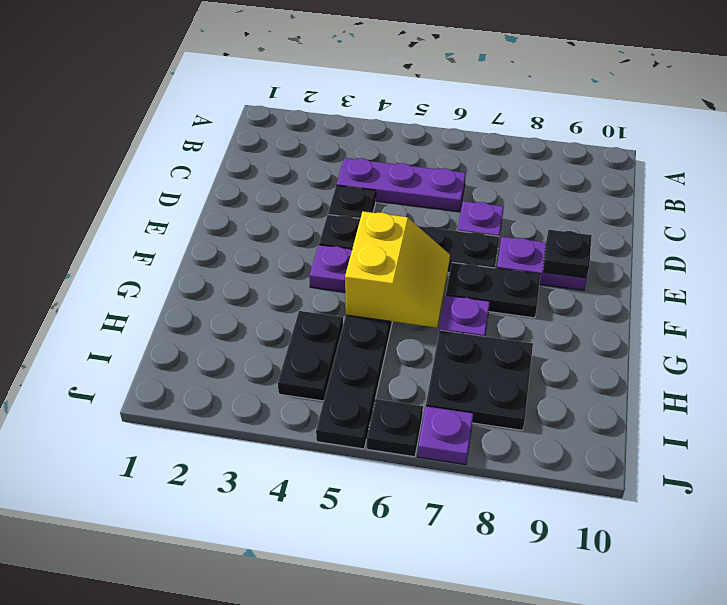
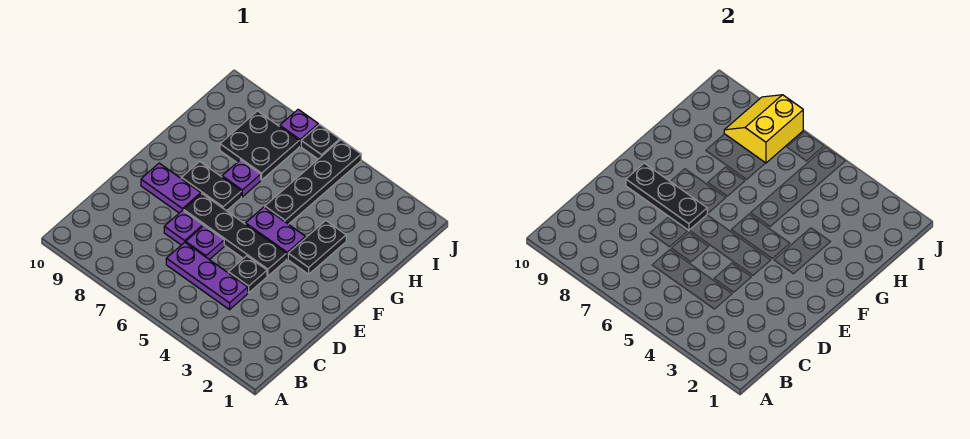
none -> purple plate D6 level 1
black plate E9 level 2 -> black plate E7:E9 level 2
yellow slope F5:G6 level 2 top 5 -> yellow slope I7:J8 level 2 top 7
black plate H4:I4 level 1 -> black plate F3:G3 level 1

